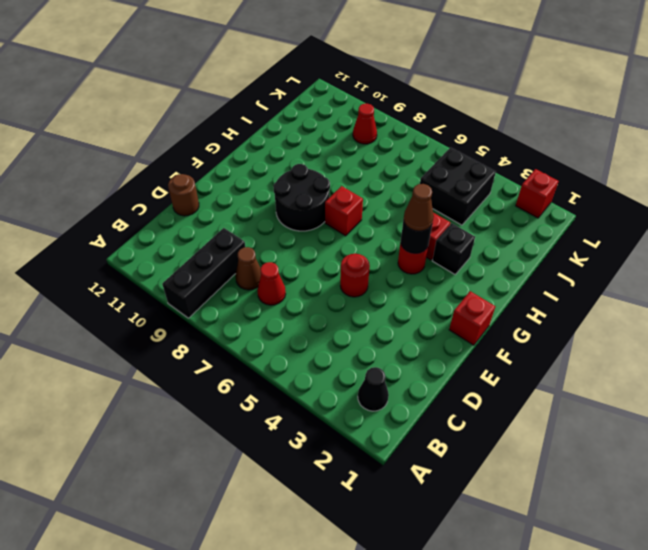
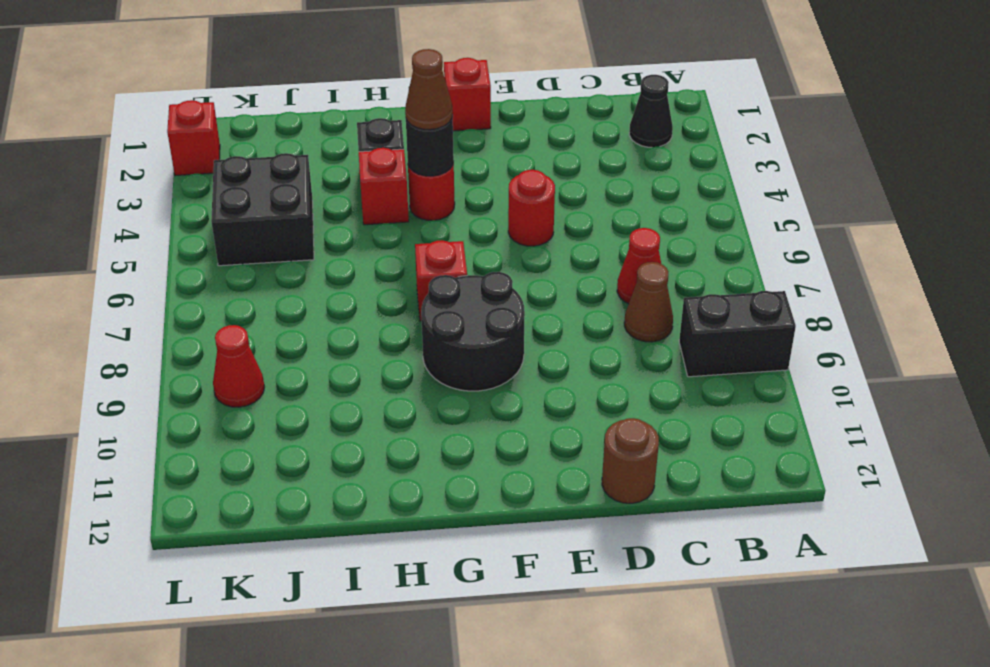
black brick A9:C9 level 1 -> black brick A9:B9 level 1

